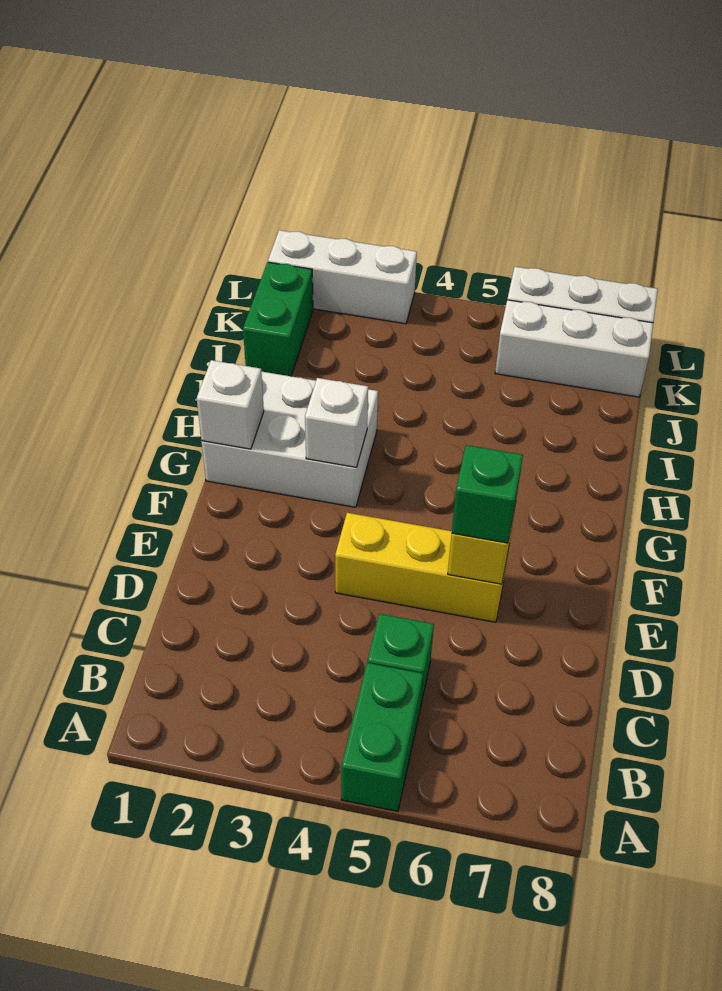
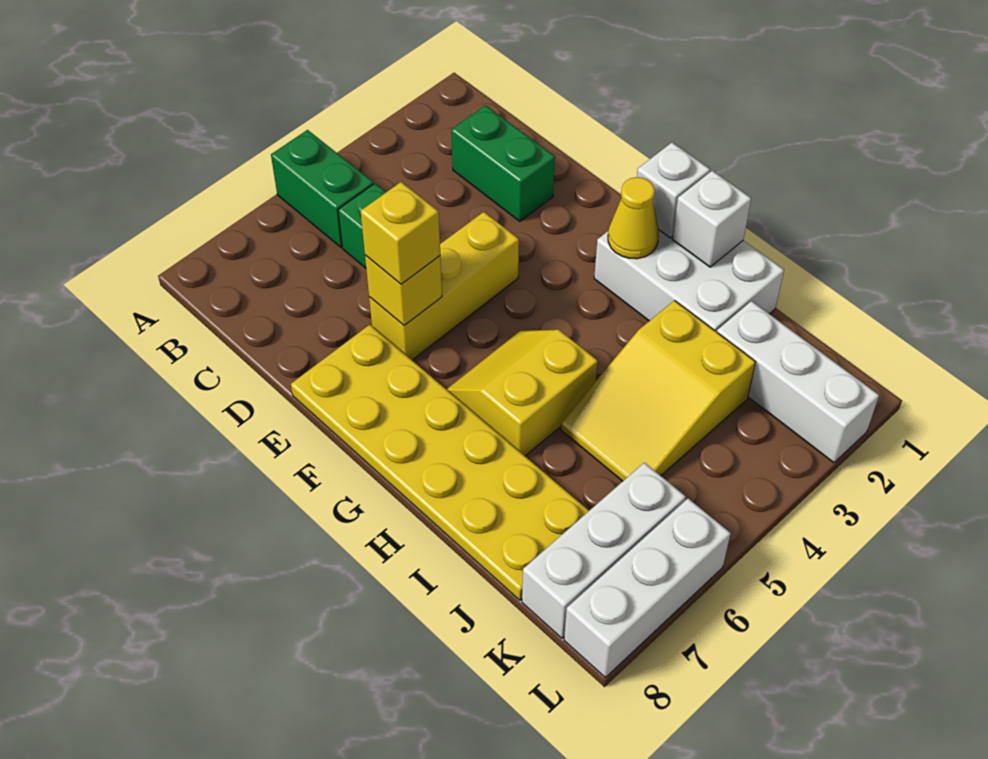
green brick E6 level 3 -> yellow brick E6 level 3
none -> yellow plate E7:J8 level 1
white brick G1:H3 level 1 -> white brick G1:I2 level 1
none -> yellow cone G2 level 2
white brick G3 level 2 -> white brick H1 level 2
none -> yellow slope G5:H6 level 1 top H
none -> yellow slope I3:J5 level 1 top 3
green brick J1:K1 level 1 -> green brick C2:D2 level 1
white brick L1:L3 level 1 -> white brick J2:L2 level 1

